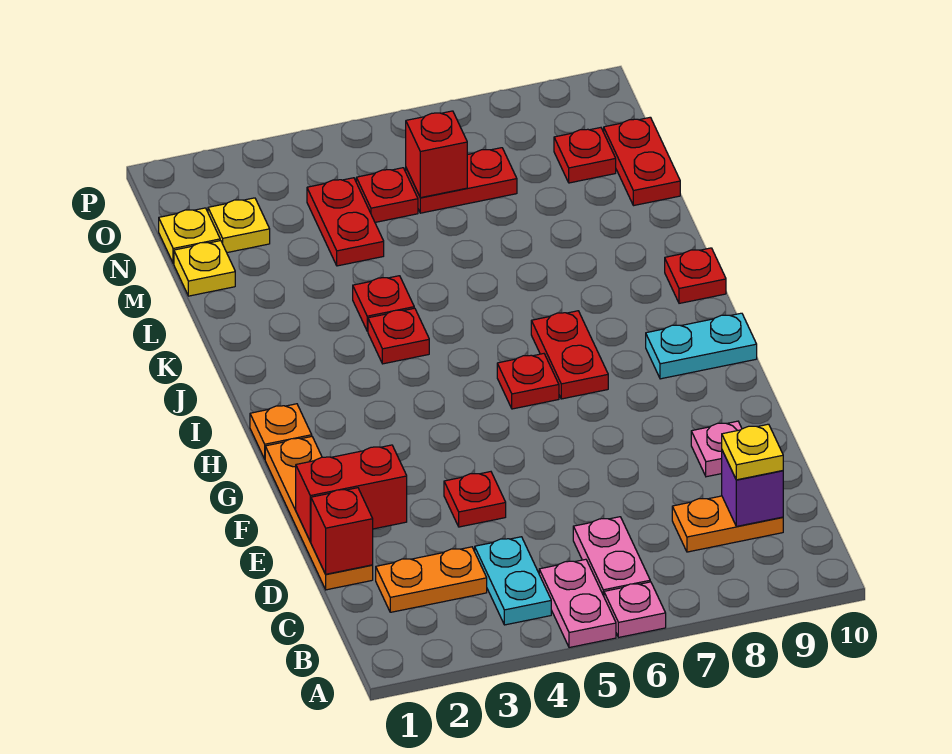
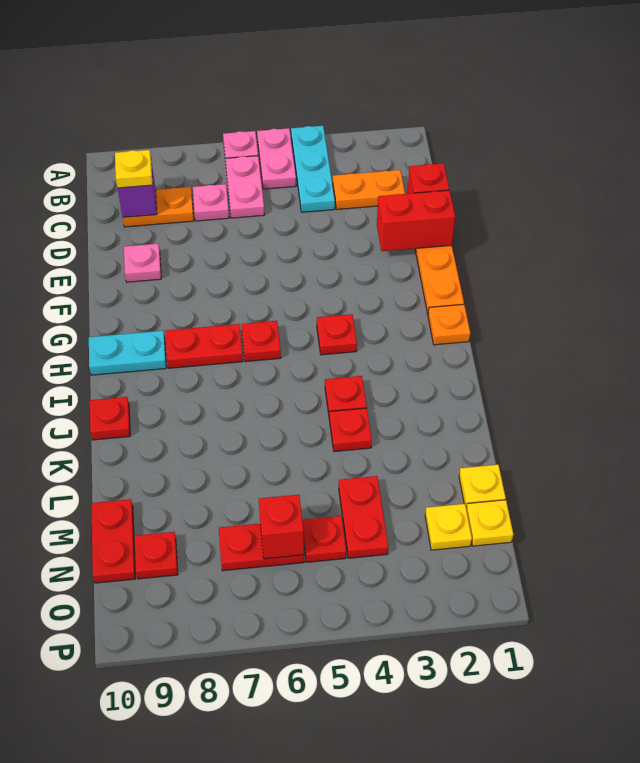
cyan plate B4:C4 level 1 -> cyan plate A4:C4 level 1
none -> pink plate C7 level 1
red plate E4 level 1 -> red plate H4 level 1
red plate H7:I7 level 1 -> red plate H7:H8 level 1

